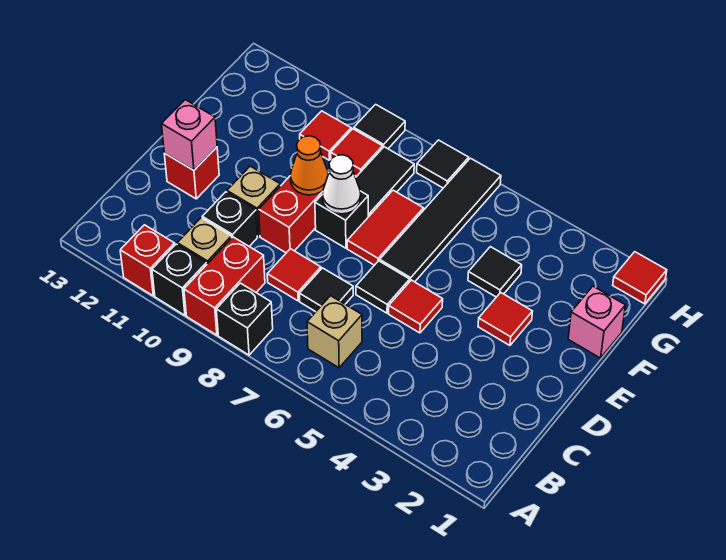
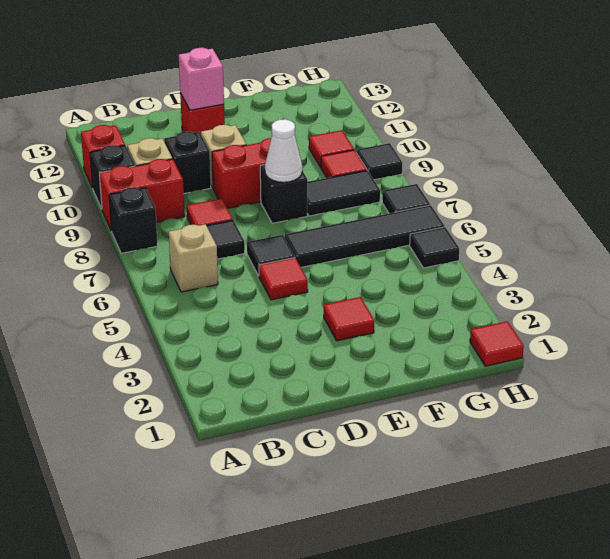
red tile E7:F7 level 1 -> none
orange cone E9 level 2 -> none
pink brick F1 level 1 -> none
black tile F4 level 1 -> black tile H5 level 1

